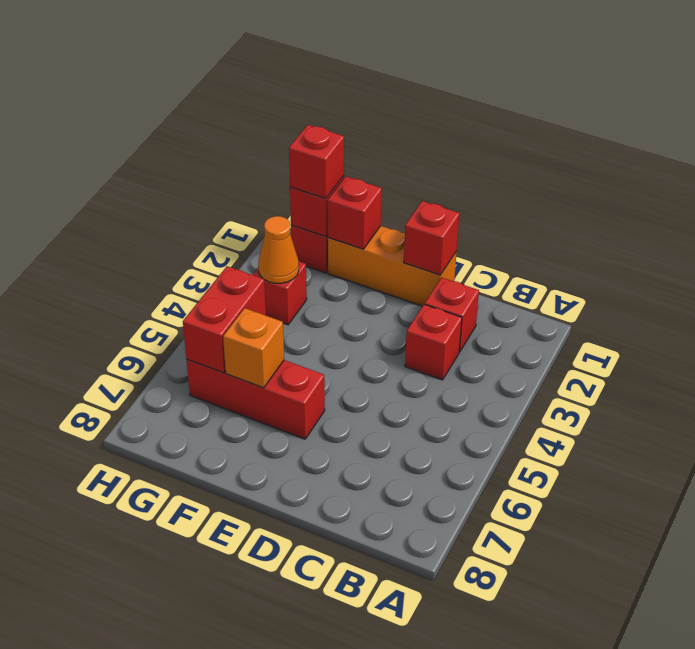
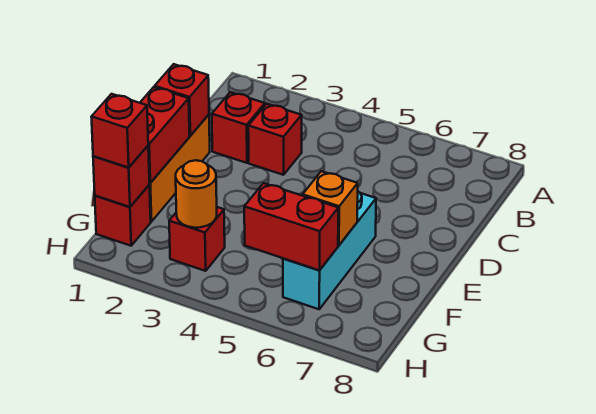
red brick E6:G6 level 1 -> cyan brick E6:G6 level 1
red brick F1 level 2 -> red brick E1:F1 level 2
orange cone G3 level 2 -> orange round brick G3 level 2

